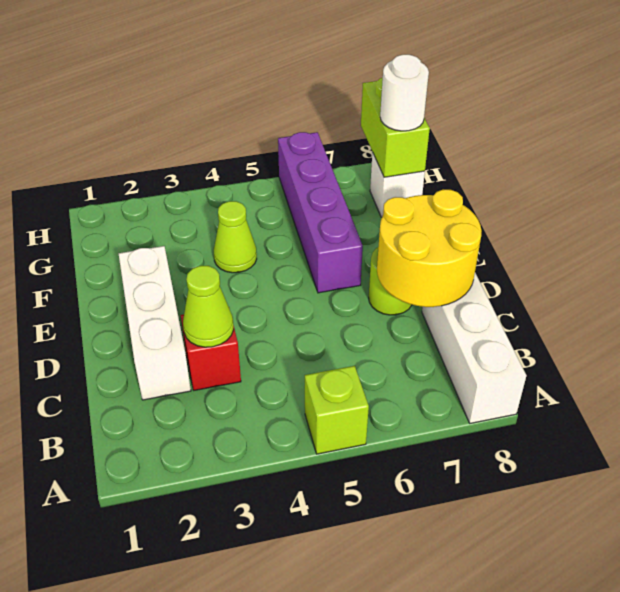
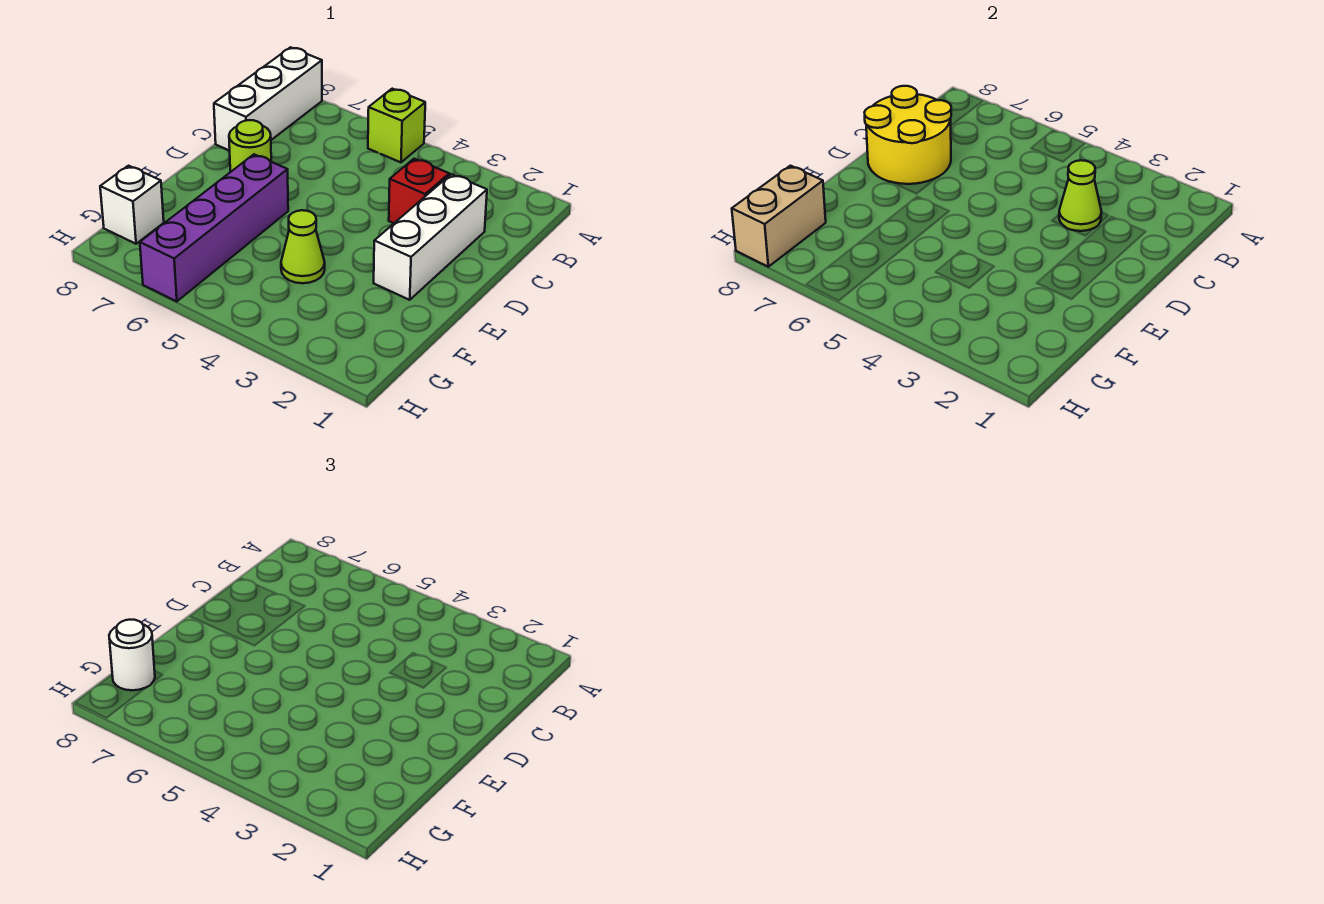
lime brick G8:H8 level 2 -> tan brick G8:H8 level 2

